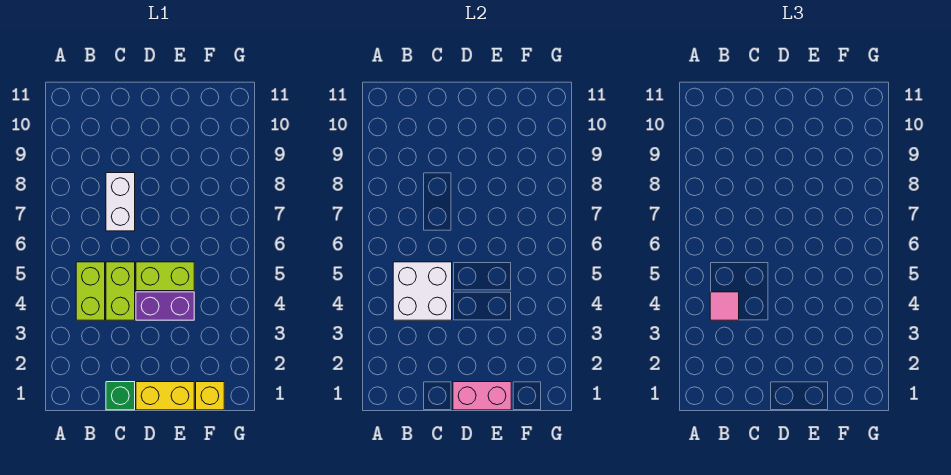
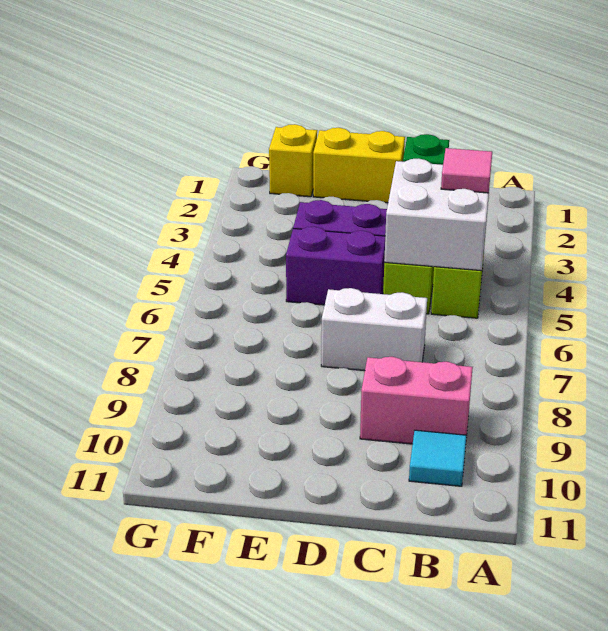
none -> cyan tile B10 level 1
white brick C7:C8 level 1 -> white brick C7:D7 level 1
pink brick D1:E1 level 2 -> pink brick B9:C9 level 1
lime brick D5:E5 level 1 -> purple brick D5:E5 level 1

